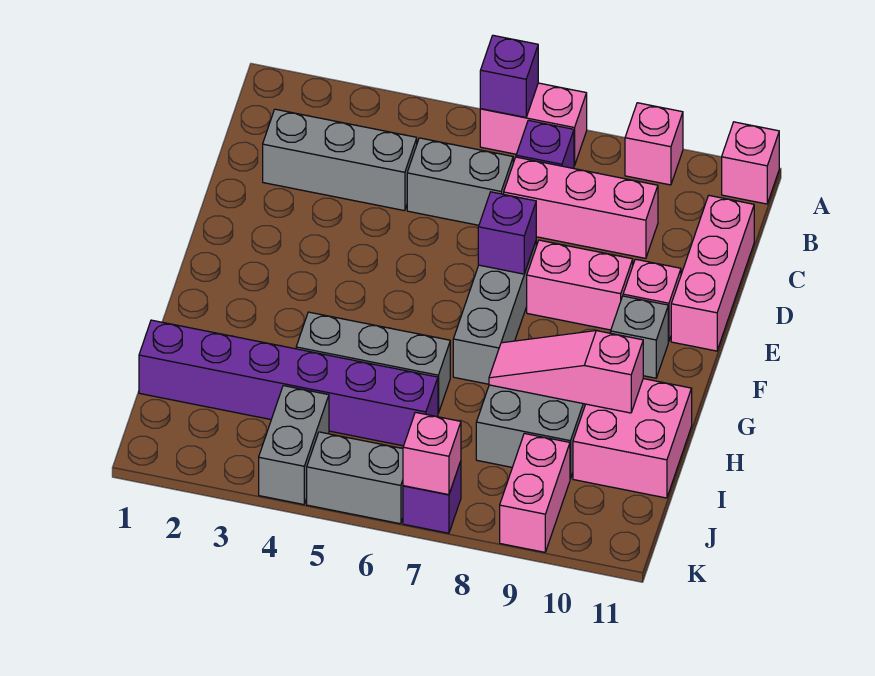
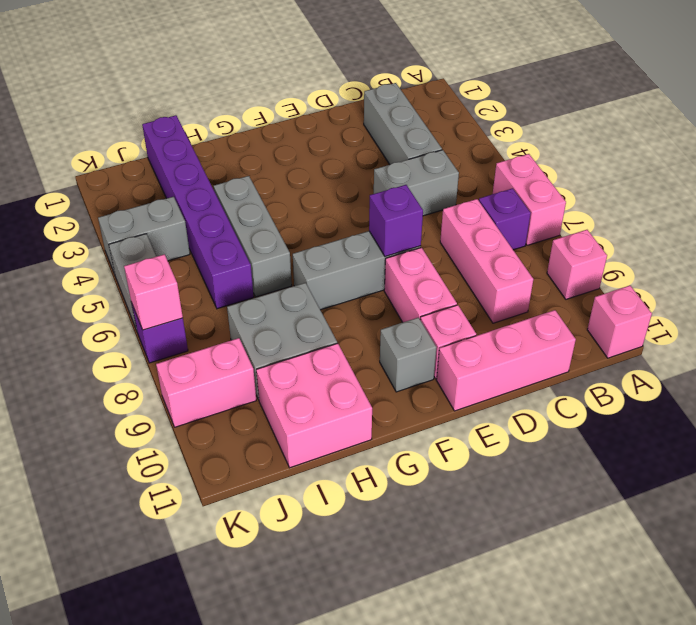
purple brick A6 level 2 -> none
grey brick C5:C6 level 1 -> grey brick C5:D5 level 1
pink slope H8:H10 level 2 top 10 -> none

